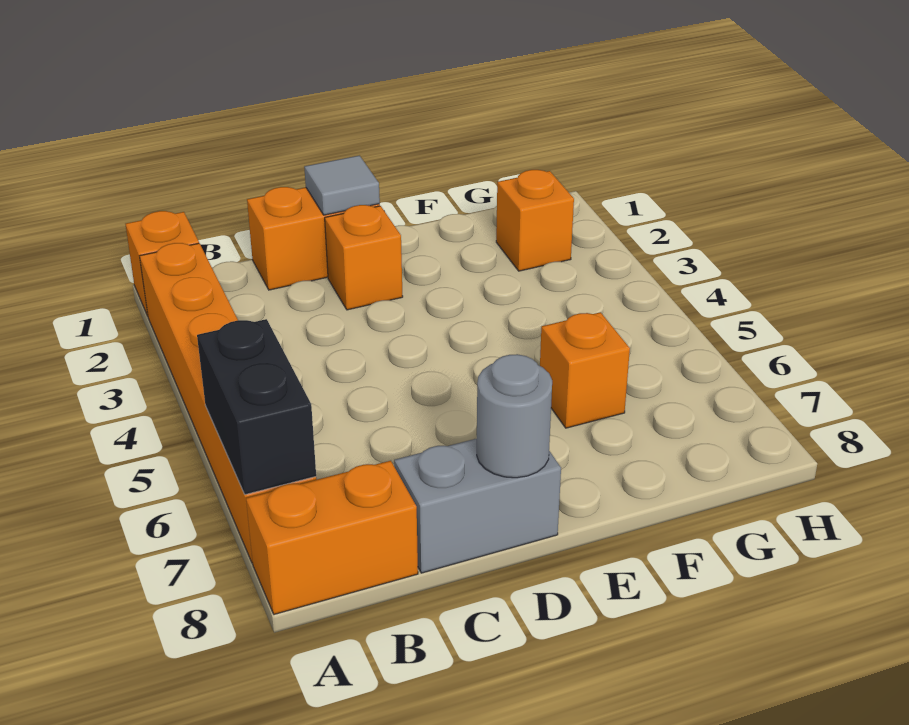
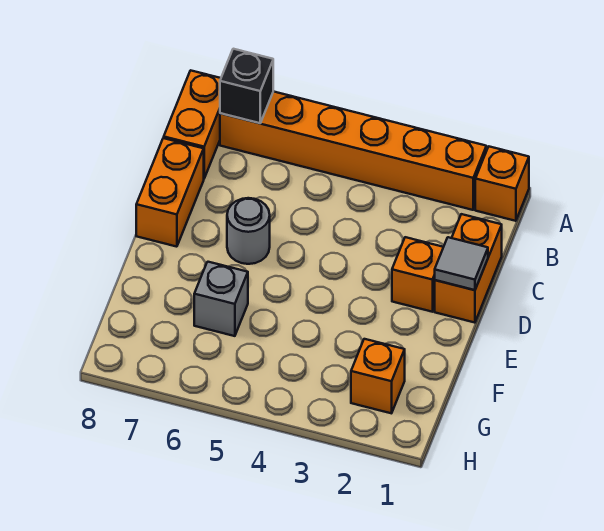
black brick A6:A7 level 2 -> black brick A7 level 2
grey brick C8:D8 level 1 -> orange brick C8:D8 level 1
grey round brick D8 level 2 -> grey round brick D6 level 1
orange brick F6 level 1 -> grey brick F6 level 1

